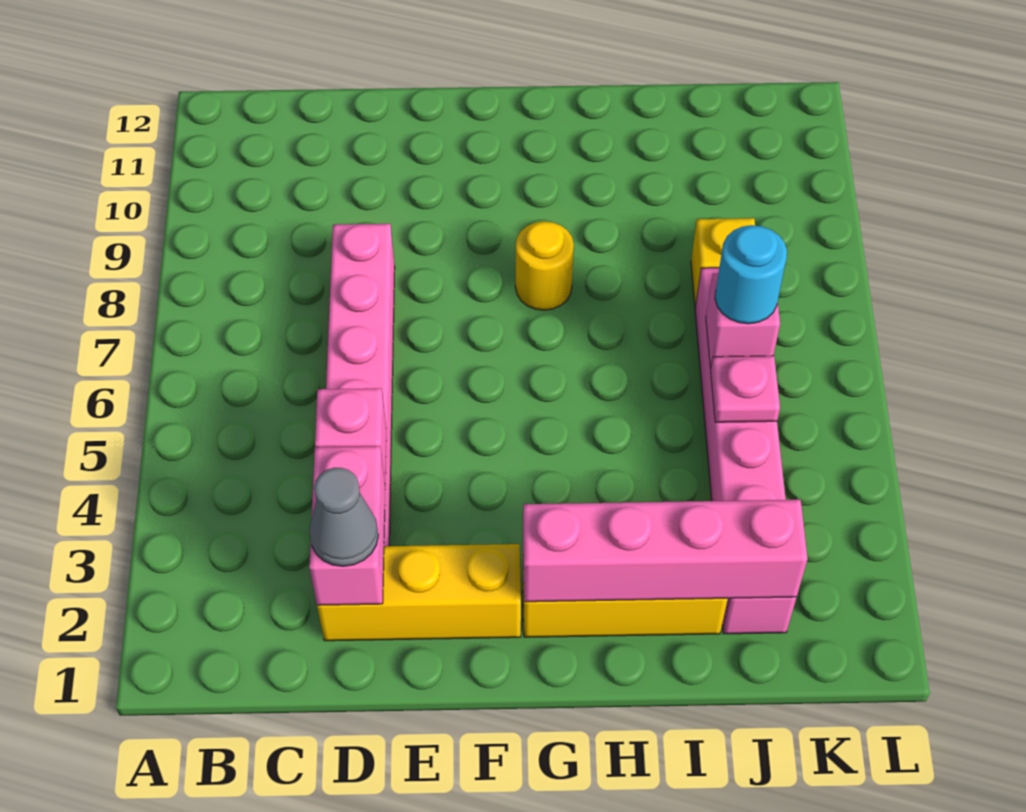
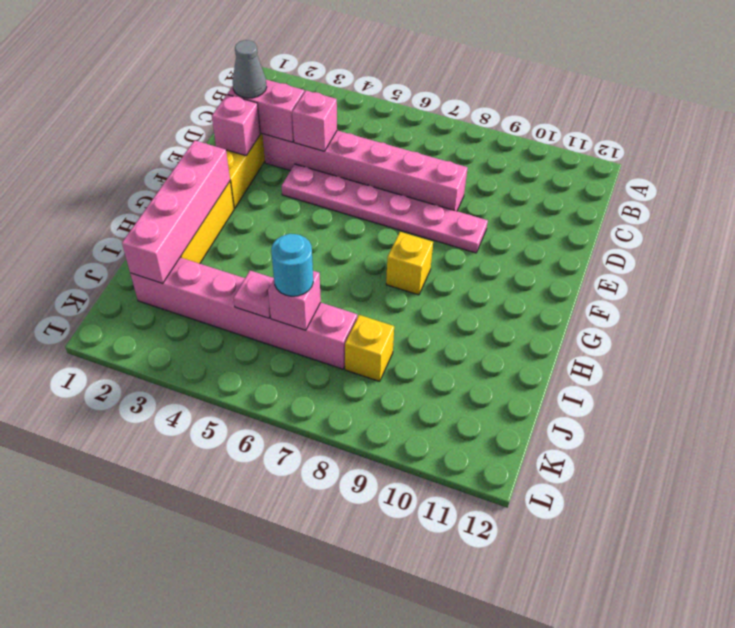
none -> pink brick E2 level 2
none -> pink plate E4:E9 level 1
yellow round brick G8 level 1 -> yellow brick G8 level 1

